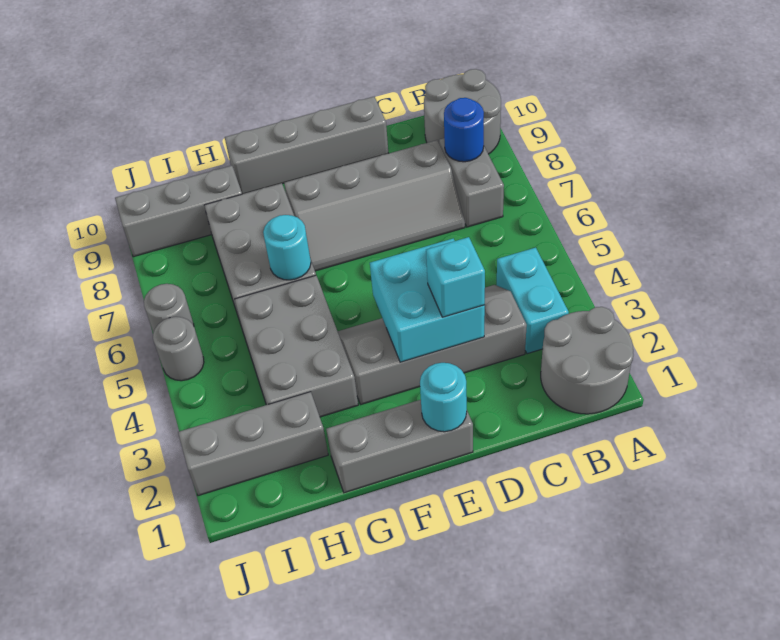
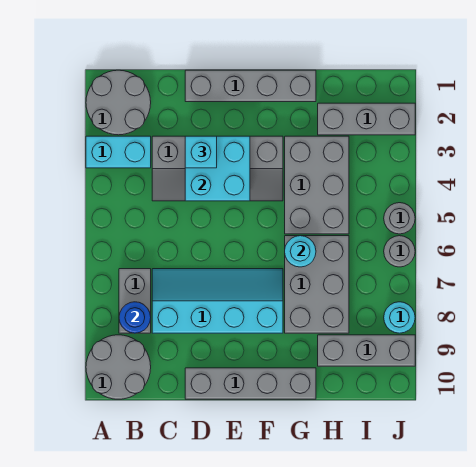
cyan brick B3:B4 level 1 -> cyan brick A3:B3 level 1
grey slope C7:F8 level 1 top 8 -> cyan slope C7:F8 level 1 top 8
grey brick E1:G1 level 1 -> grey brick D1:G1 level 1
cyan round brick E1 level 2 -> cyan round brick J8 level 1

